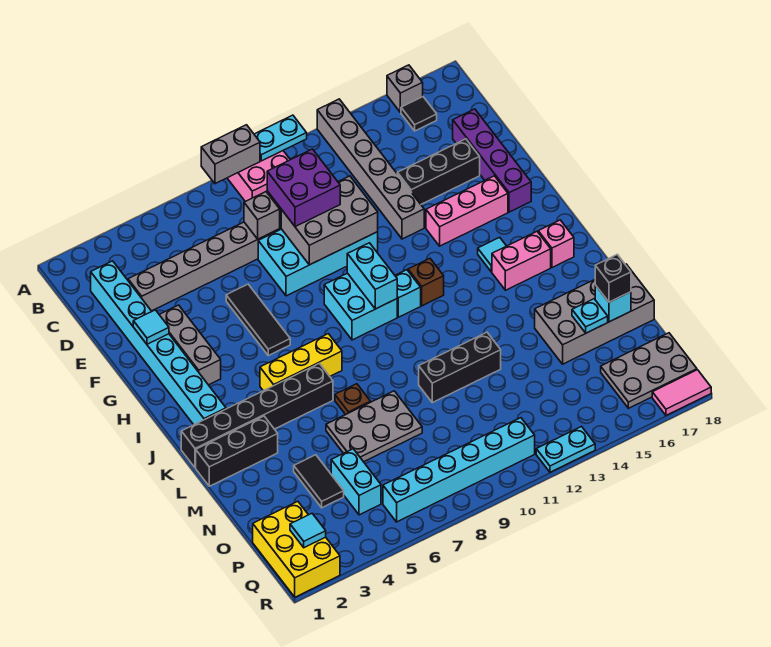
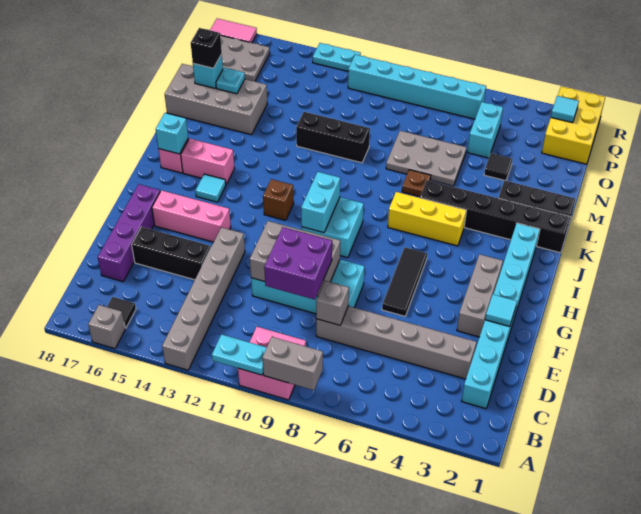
cyan brick I11 level 1 -> cyan brick J17 level 2
black tile N4:O4 level 1 -> black tile N4 level 1

